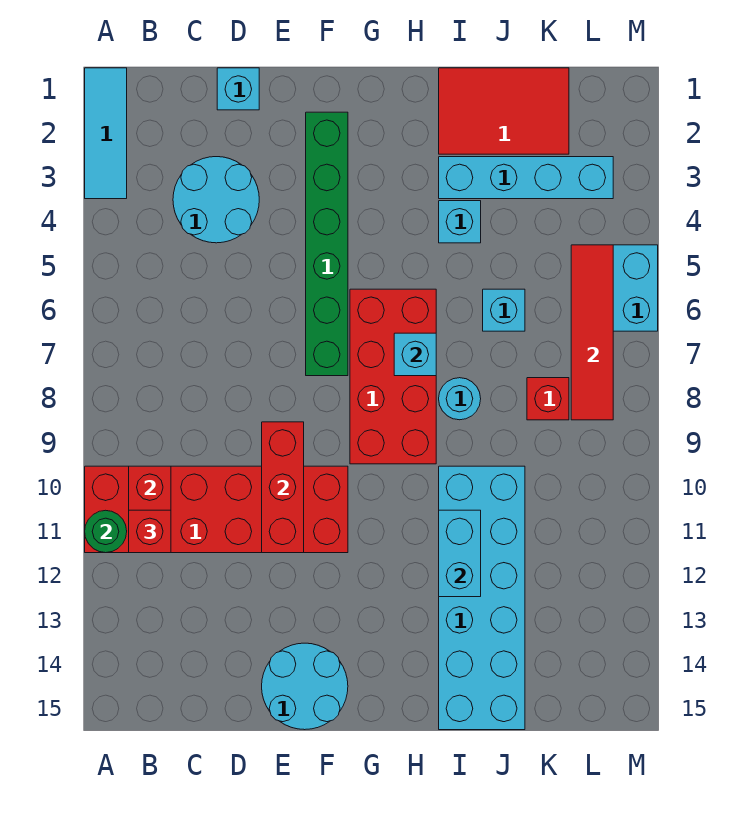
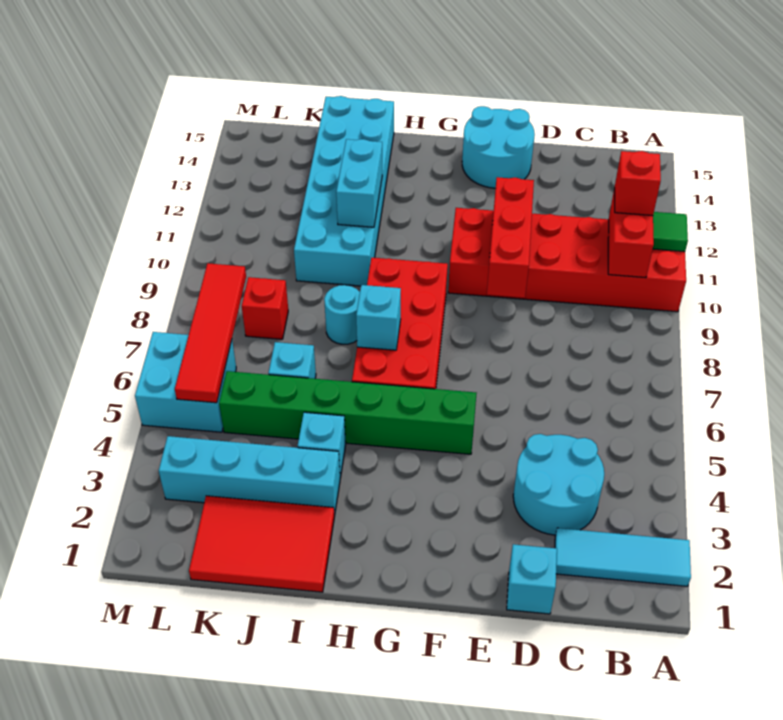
cyan tile A1:A3 level 1 -> cyan tile A2:C2 level 1
green round brick A11 level 2 -> green tile A11 level 2
green brick F2:F7 level 1 -> green brick F5:K5 level 1

